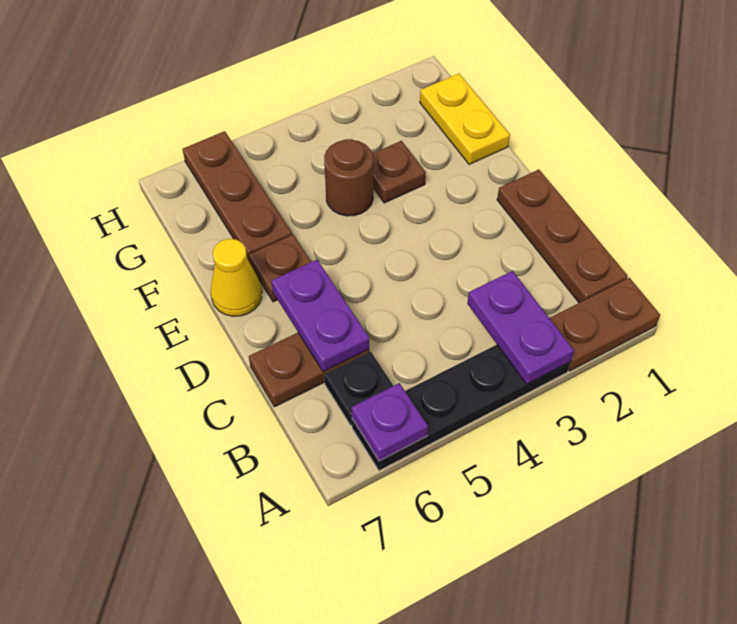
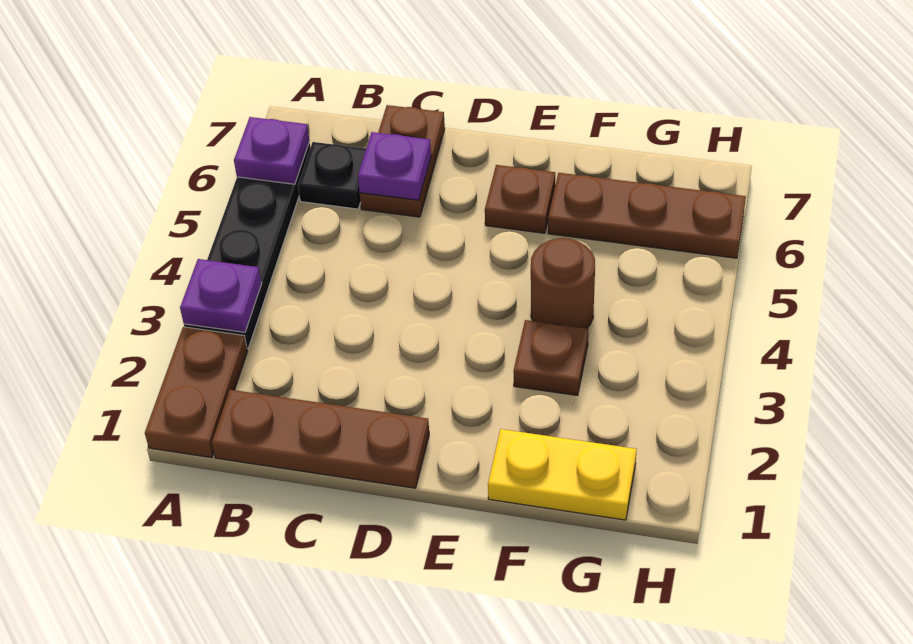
purple plate A3:B3 level 2 -> purple plate A3 level 2
purple plate C6:D6 level 2 -> purple plate C6 level 2
yellow cone E7 level 1 -> none

